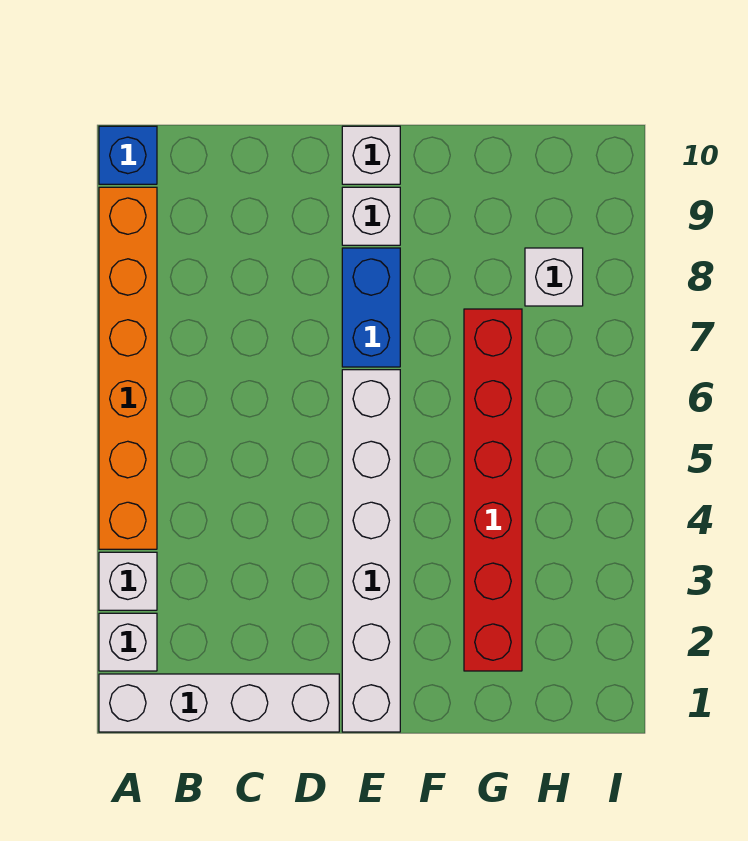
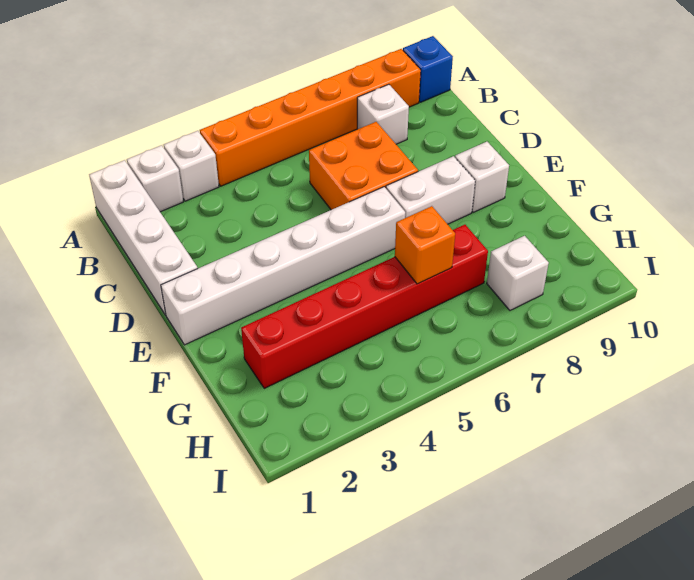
none -> orange brick C6:D7 level 1
blue brick E7:E8 level 1 -> white brick E7:E8 level 1
white brick E10 level 1 -> white brick B8 level 1
none -> orange brick G6 level 2

